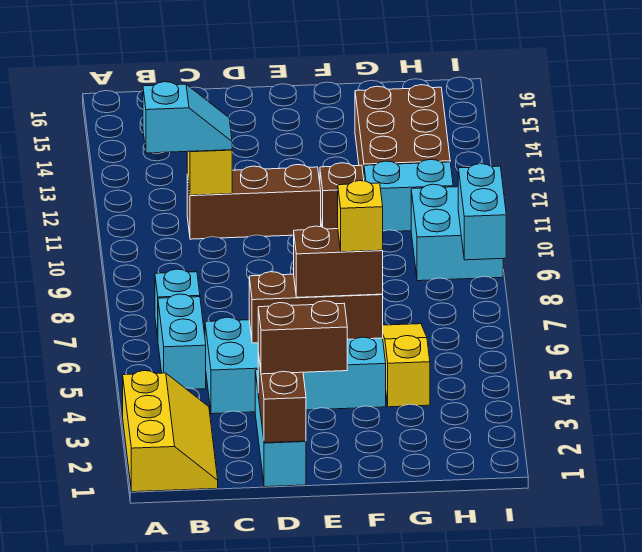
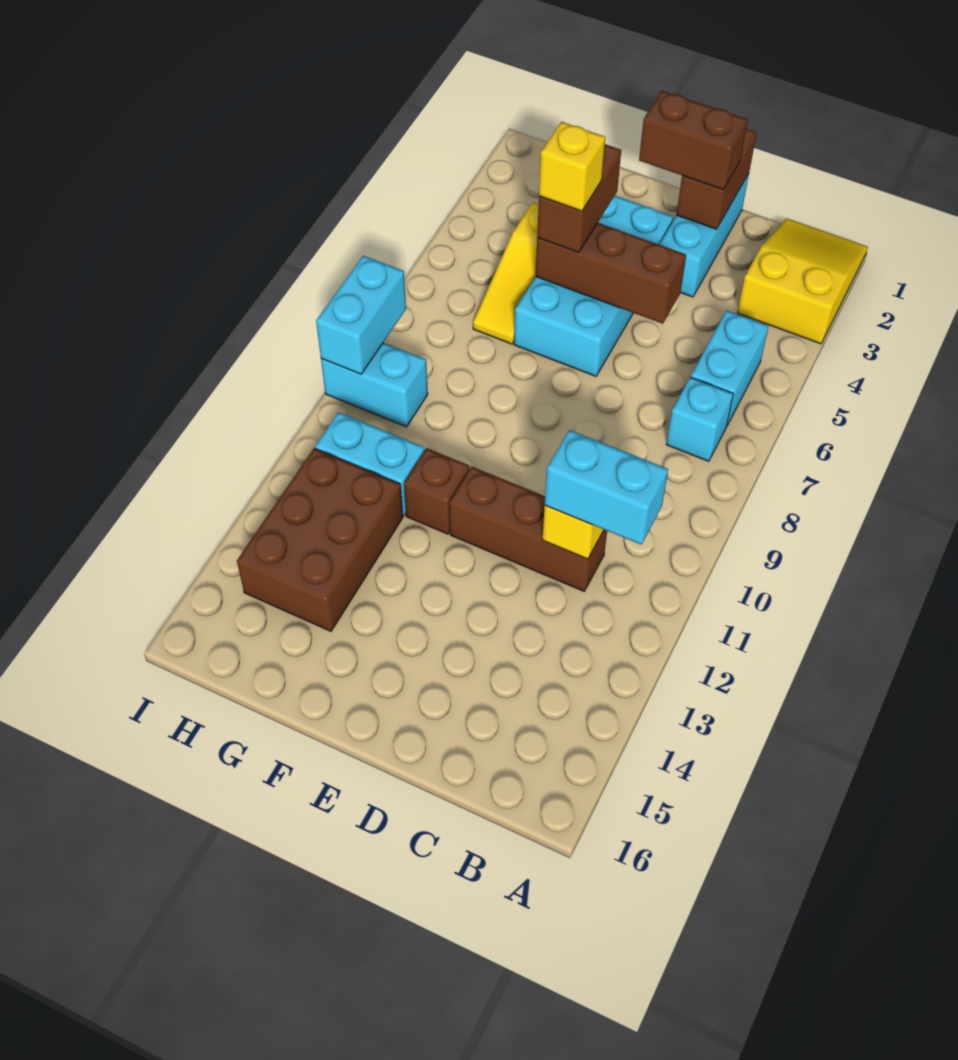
yellow slope A1:B3 level 1 top A -> yellow slope A1:B3 level 1 top 3
cyan slope B11:C11 level 3 top B -> cyan brick B11:C11 level 3
cyan brick C4:F5 level 1 -> cyan brick E3:F6 level 1
brown brick E5:F5 level 3 -> brown brick F4:F5 level 3
cyan brick H9:I10 level 1 -> cyan brick H9:I9 level 1

